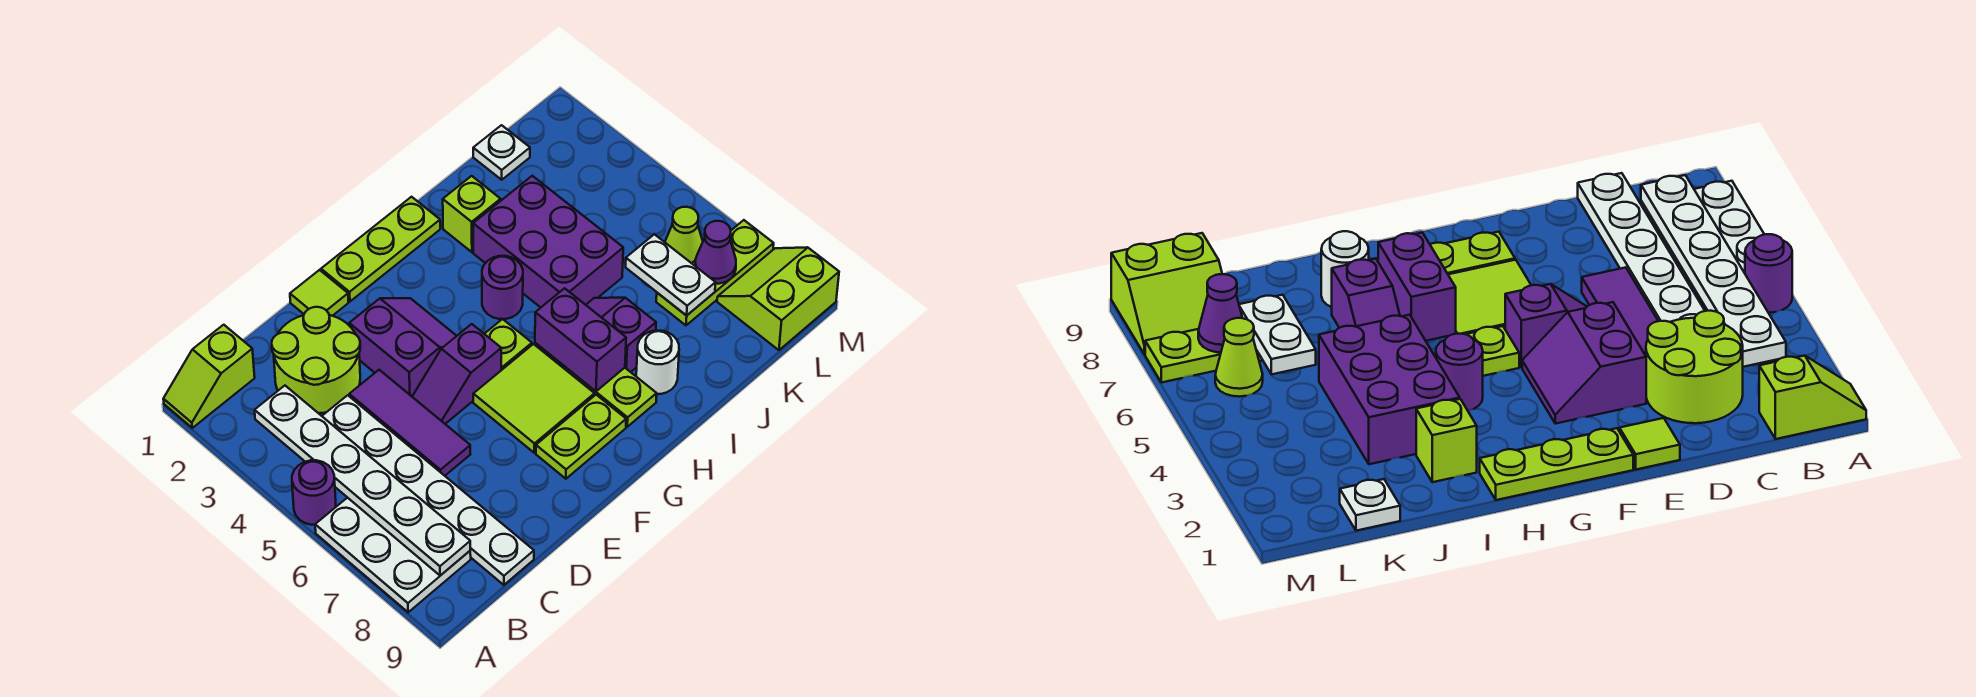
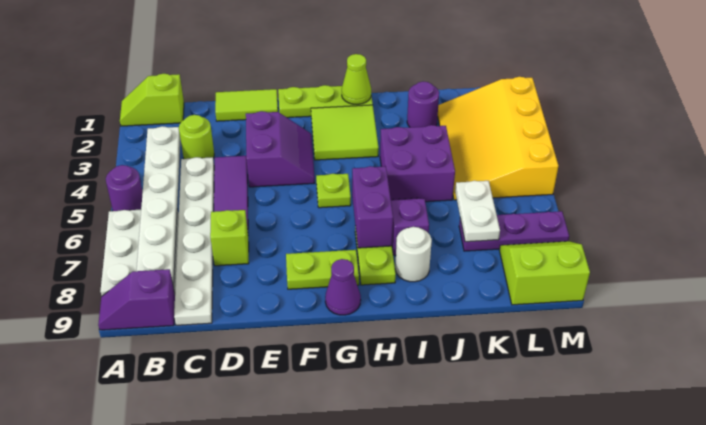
lime round brick C2:D3 level 1 -> lime round brick C3 level 1
lime tile E1 level 1 -> lime tile D1:E1 level 1
purple slope E5:F5 level 1 top F -> purple slope A9:B9 level 1 top B
lime tile F6:G7 level 1 -> lime tile G2:H3 level 1
purple round brick H4 level 1 -> purple round brick J2 level 1
lime brick I2 level 1 -> lime brick D7 level 1
purple brick I3:J5 level 1 -> purple brick I4:J5 level 1
white plate K1 level 1 -> none
none -> yellow slope K2:M5 level 1 top M
lime plate K7:M7 level 1 -> purple plate K7:M7 level 1
lime cone L6 level 1 -> lime cone H1 level 2
purple cone L7 level 2 -> purple cone G9 level 1

